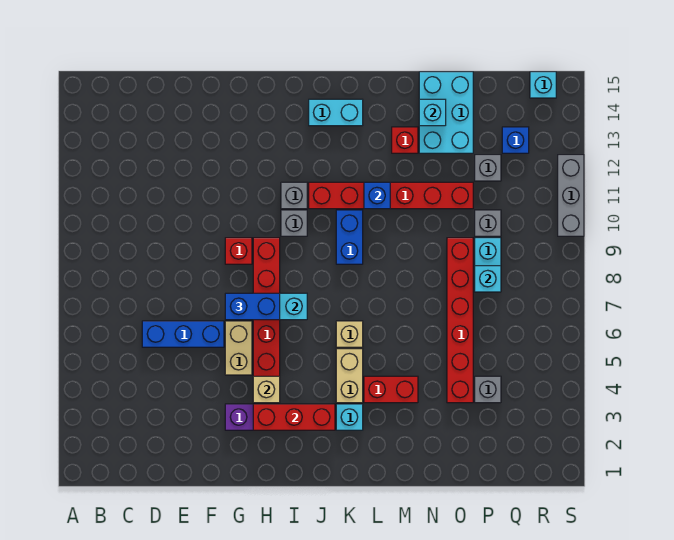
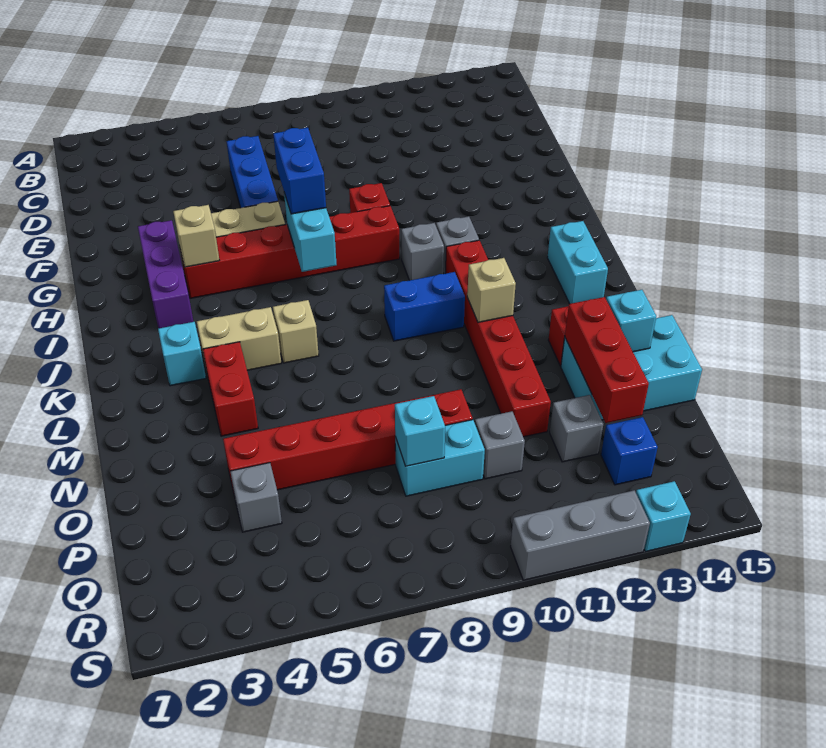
red brick H3:J3 level 2 -> red brick N13:P13 level 2
blue brick L11 level 2 -> tan brick L11 level 2
cyan brick R15 level 1 -> cyan brick S13 level 1

